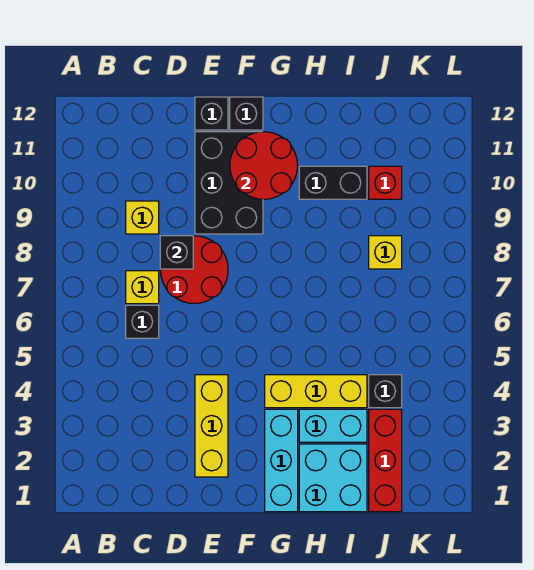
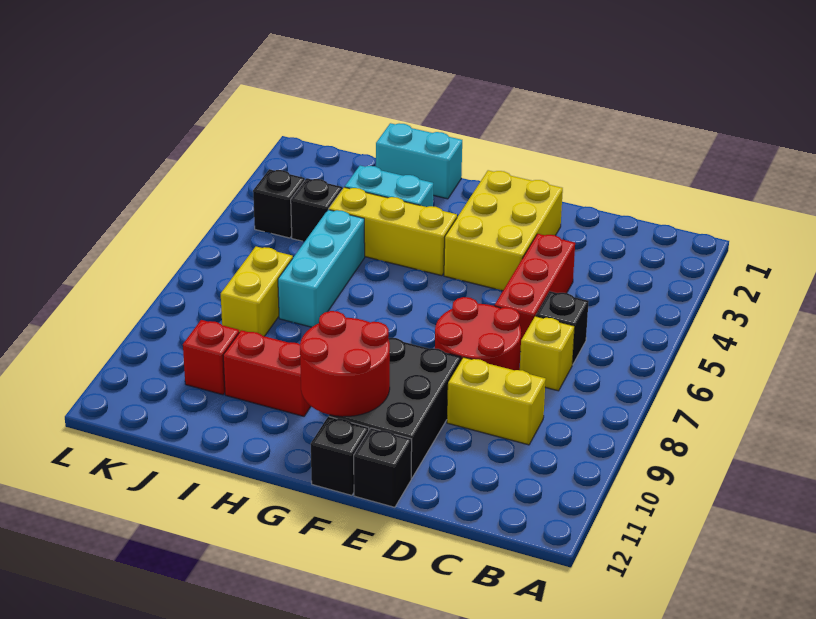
yellow brick C9 level 1 -> yellow brick C9:D9 level 1
black brick D8 level 2 -> black brick K4 level 1
yellow brick E2:E4 level 1 -> yellow brick E2:F4 level 1
cyan brick G1:G3 level 1 -> cyan brick I5:I7 level 1
cyan brick H1:I2 level 1 -> cyan brick H1:I1 level 1
black brick H10:I10 level 1 -> red brick H10:I10 level 1
red brick J1:J3 level 1 -> red brick D4:D6 level 1
yellow brick J8 level 1 -> yellow brick J7:J8 level 1

